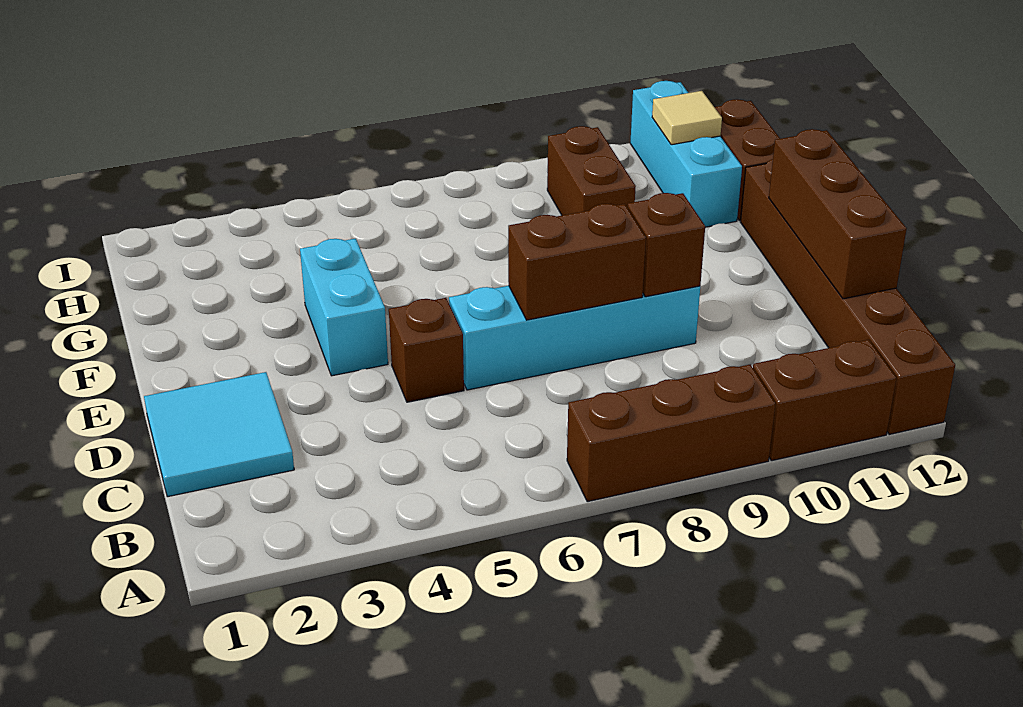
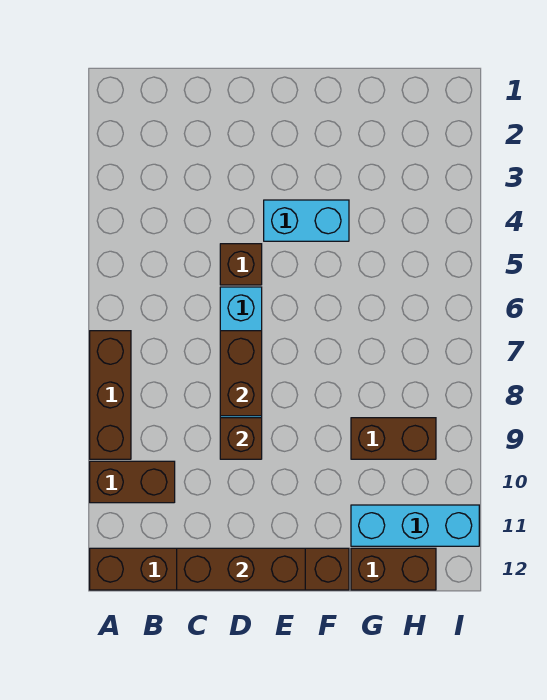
brown brick A10:A11 level 1 -> brown brick A10:B10 level 1
cyan tile C1:D2 level 1 -> none
tan tile H11 level 2 -> none

